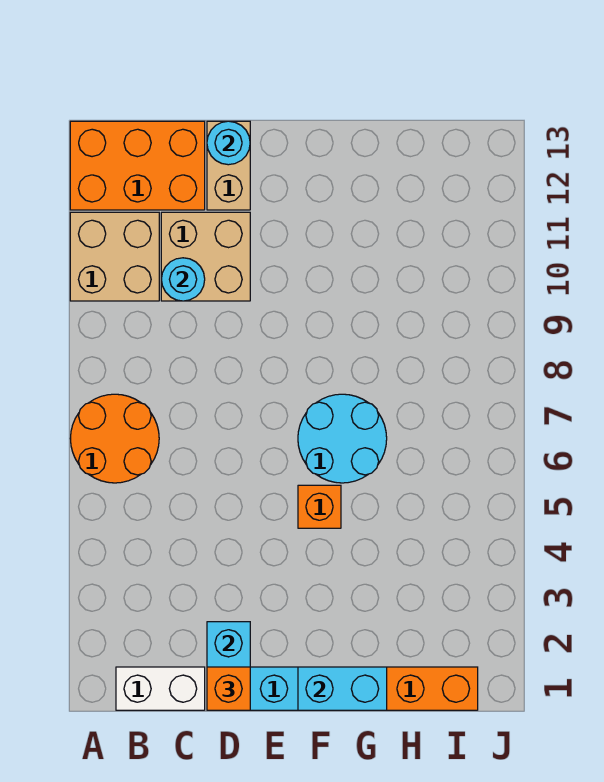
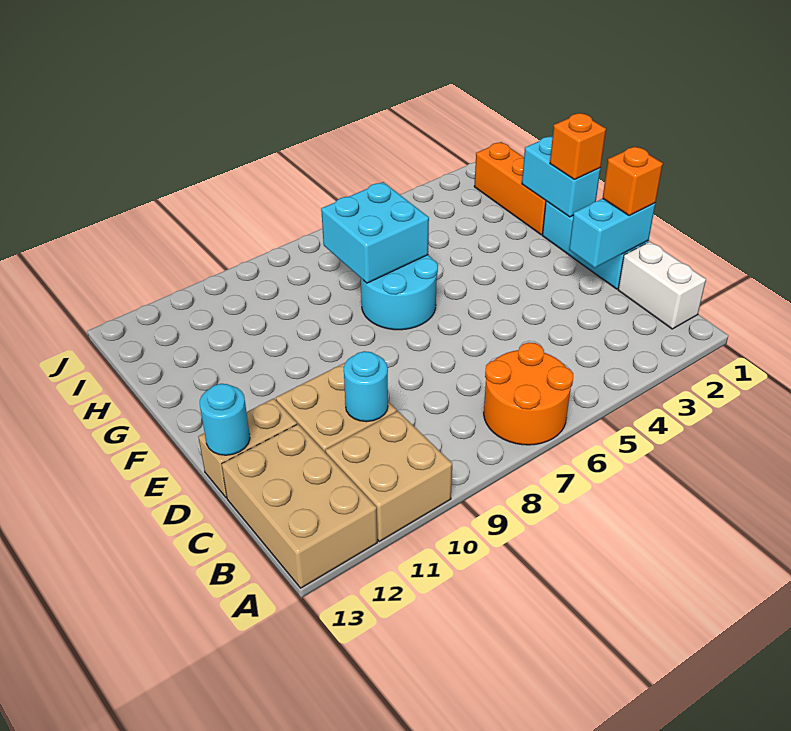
orange brick A12:C13 level 1 -> tan brick A12:C13 level 1
orange brick F5 level 1 -> orange brick F1 level 3
none -> cyan brick G6:H7 level 2

